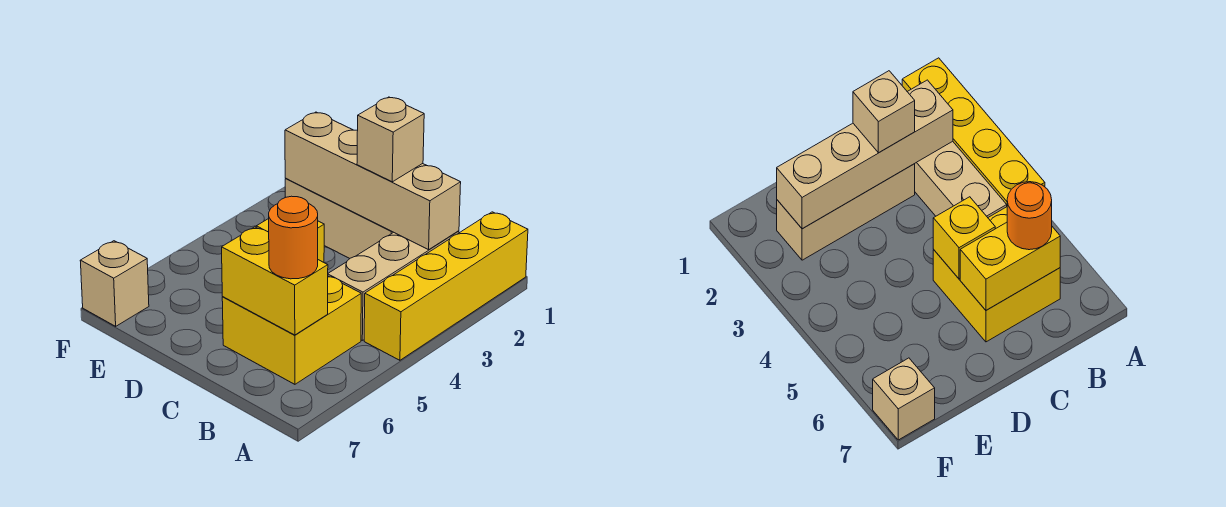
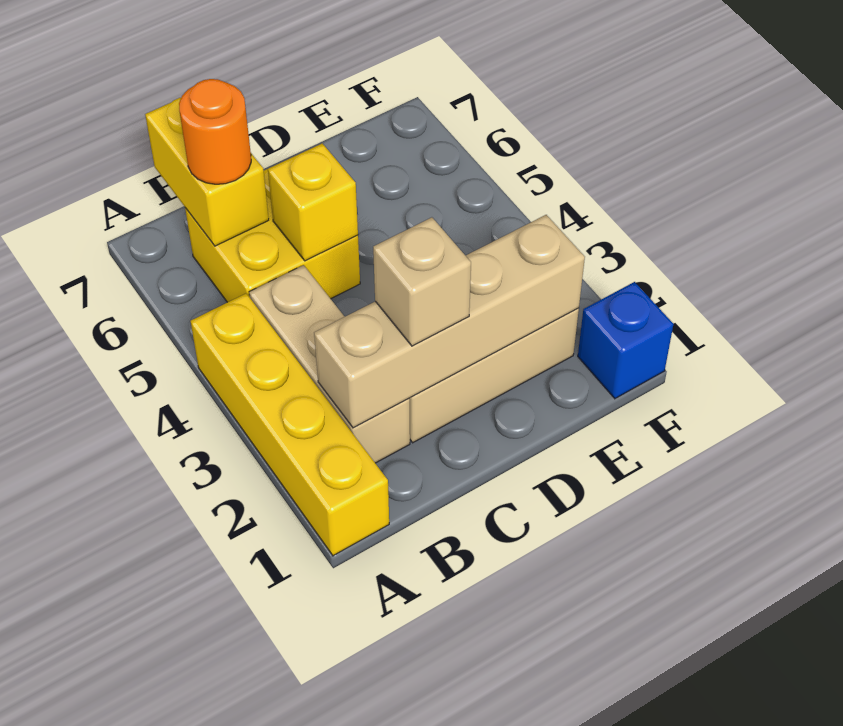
yellow brick B6:C6 level 2 -> yellow brick B6:B7 level 2
none -> blue brick F1 level 1
tan brick F7 level 1 -> none

